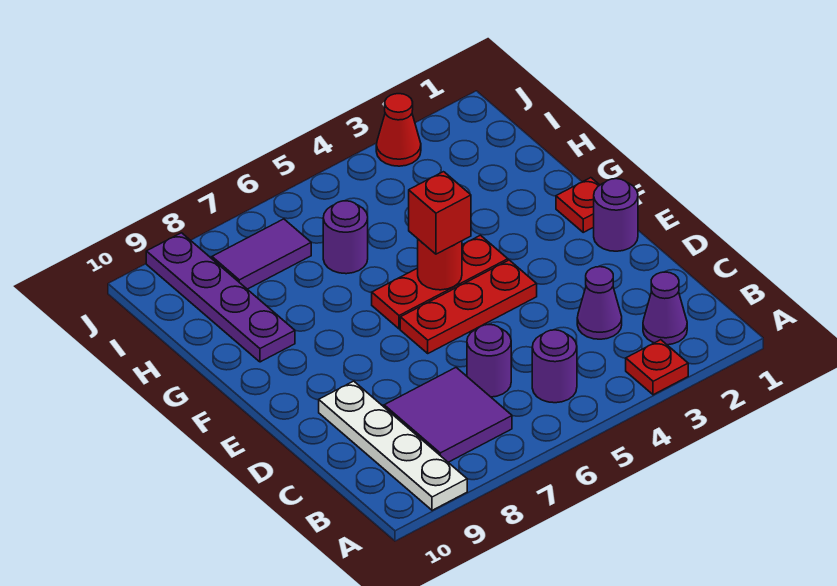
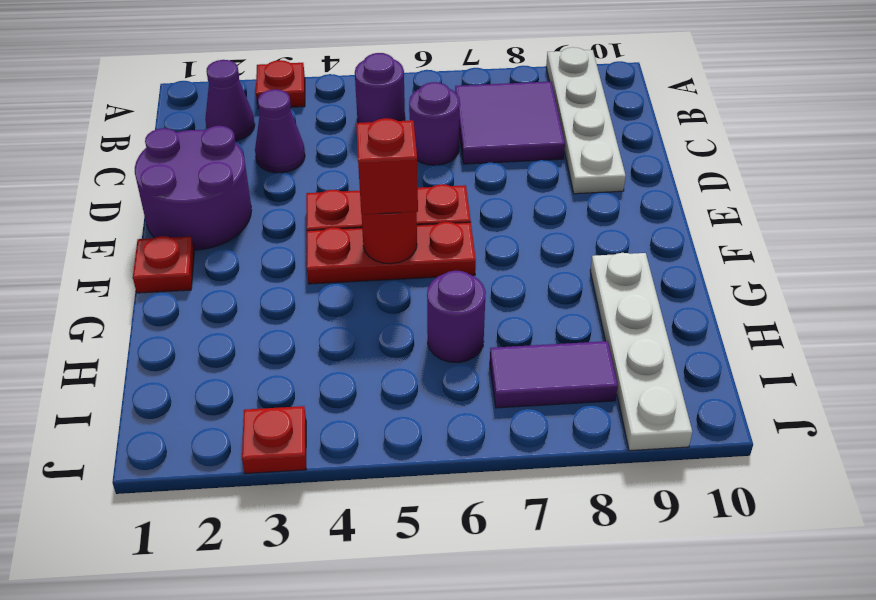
purple round brick E1 level 1 -> purple round brick D1:E2 level 1
purple plate G9:J9 level 1 -> white plate G9:J9 level 1
red cone J3 level 1 -> red plate J3 level 1

